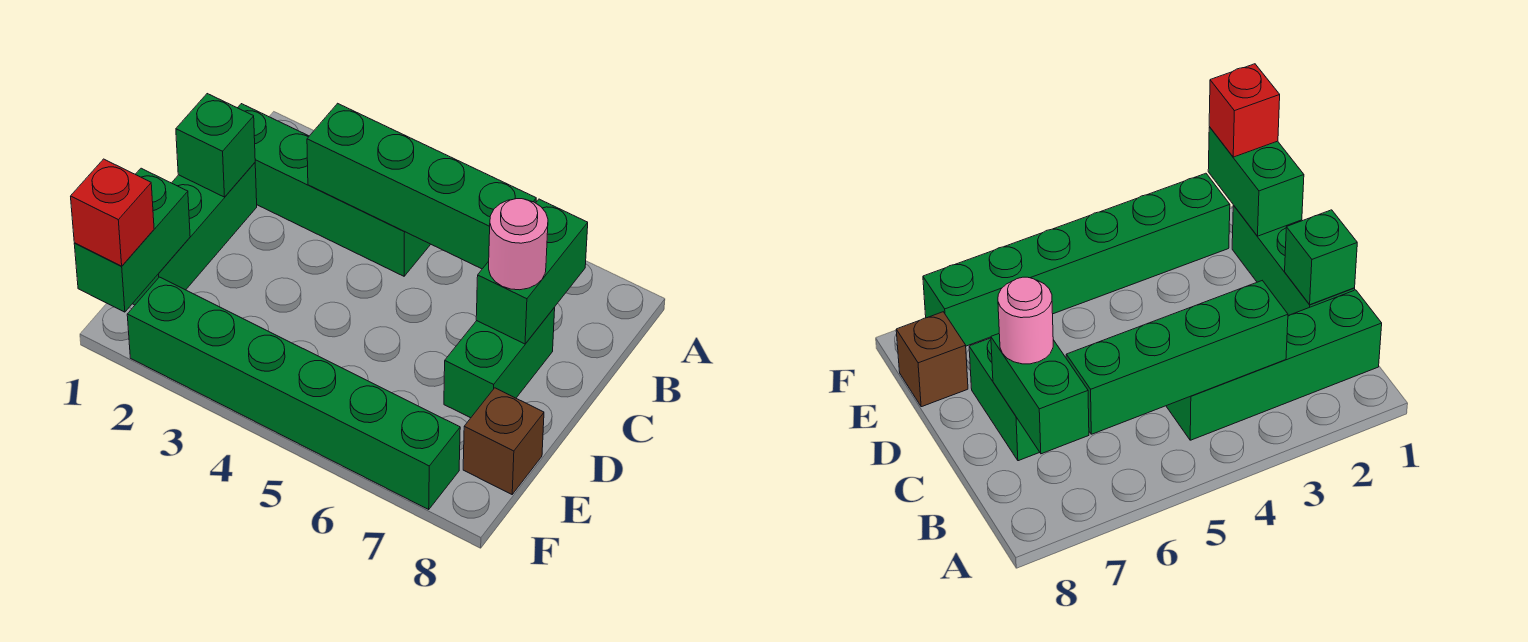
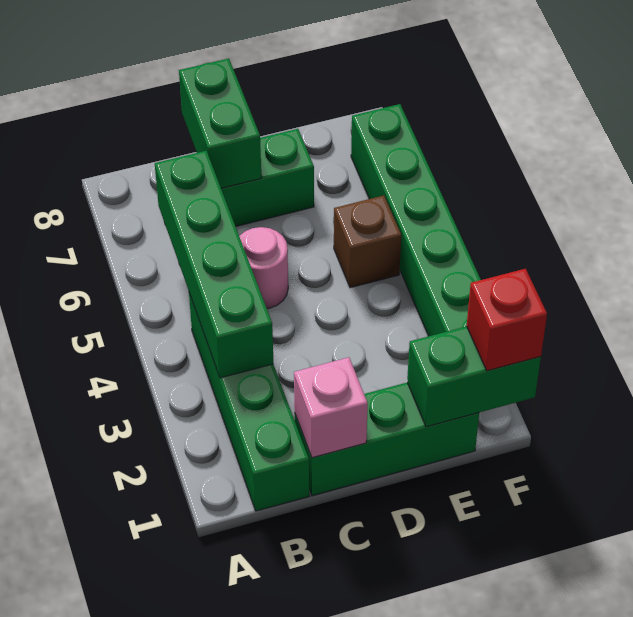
green brick B7:C7 level 2 -> green brick C7:C8 level 2
green brick C1 level 2 -> pink brick C1 level 2
pink round brick C7 level 3 -> pink round brick C5 level 1
brown brick E8 level 1 -> brown brick E5 level 1

